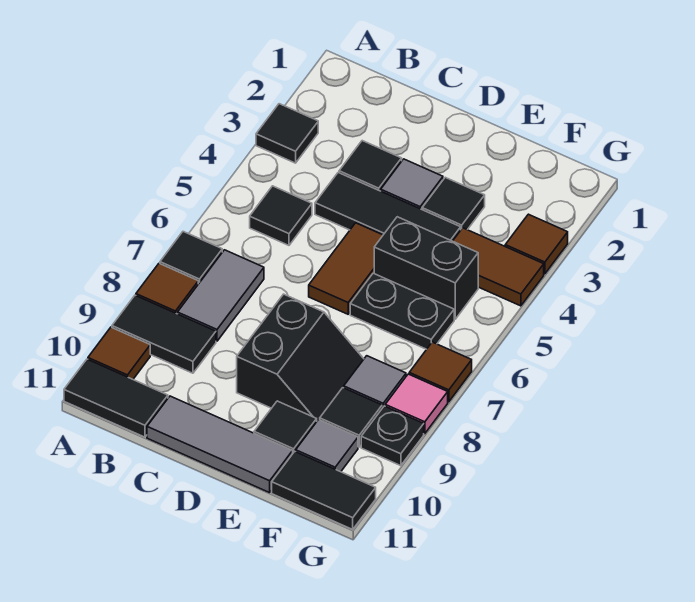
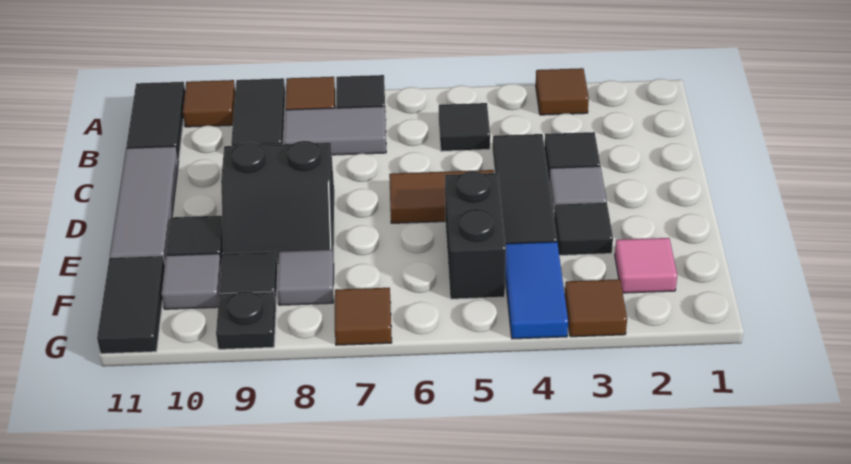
black tile A3 level 1 -> brown tile A3 level 1
black plate E6:F6 level 1 -> none
brown tile F4:G4 level 1 -> blue tile F4:G4 level 1
pink tile G8 level 1 -> pink tile F2 level 1

